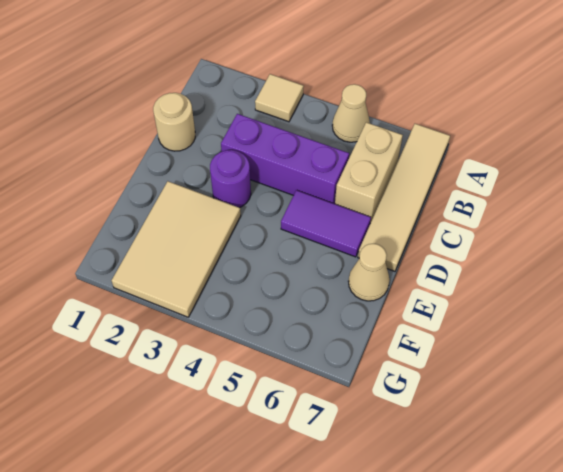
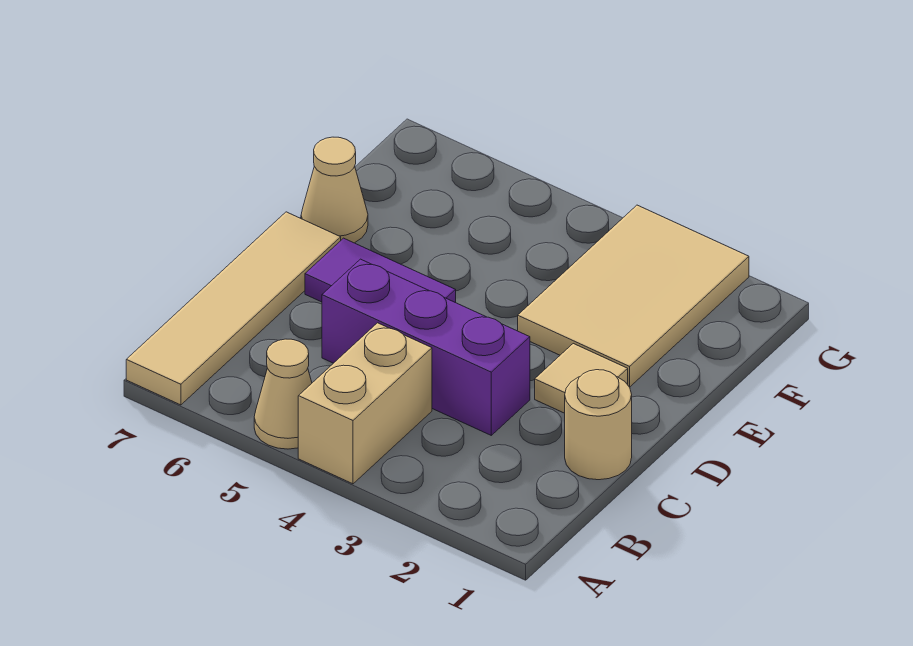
tan tile A3 level 1 -> tan tile D2 level 1
tan brick B6:C6 level 1 -> tan brick A4:B4 level 1
purple round brick D3 level 1 -> none

